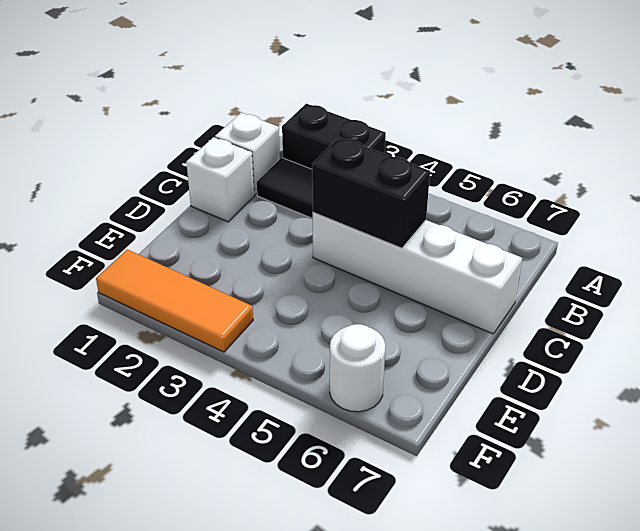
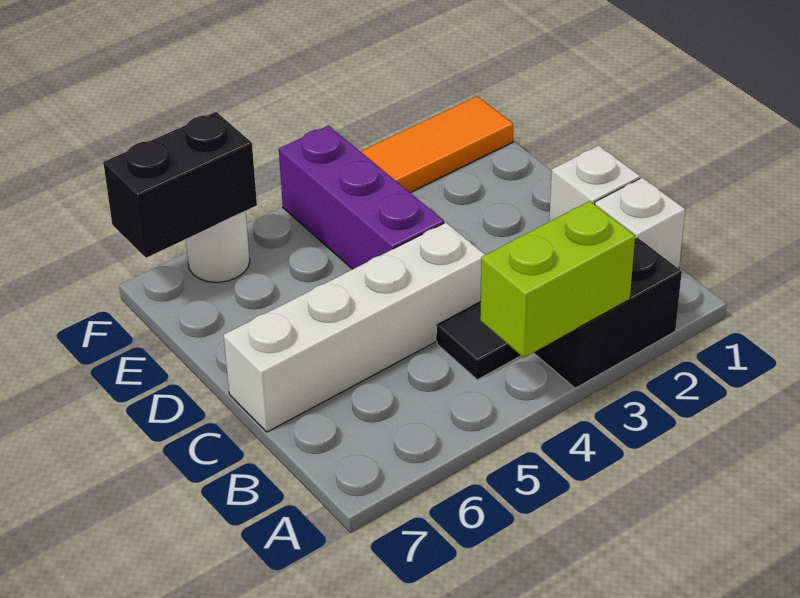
none -> lime brick A3:A4 level 2
black brick C4:C5 level 2 -> black brick F6:F7 level 2
none -> purple brick D4:F4 level 1

